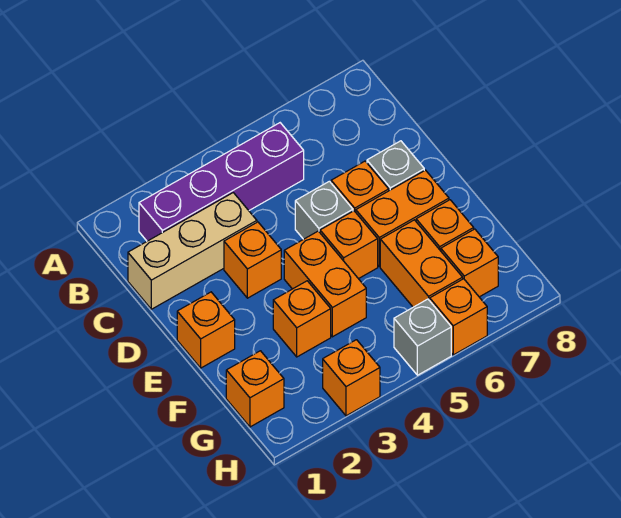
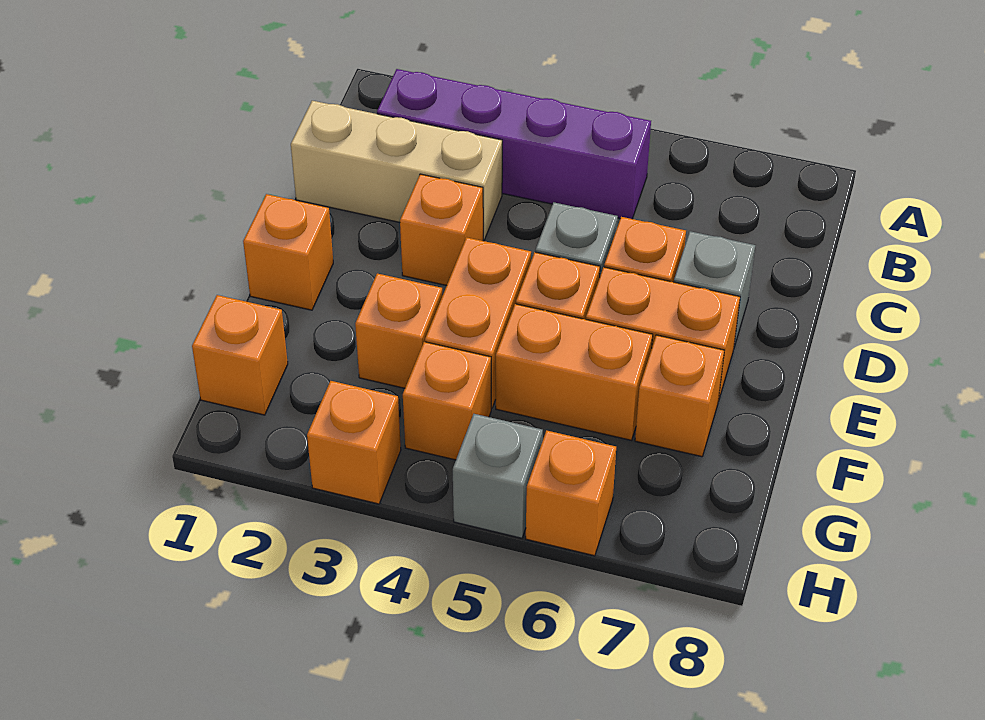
orange brick F6:G6 level 1 -> orange brick F5:F6 level 1
orange brick G7 level 1 -> orange brick G4 level 1

